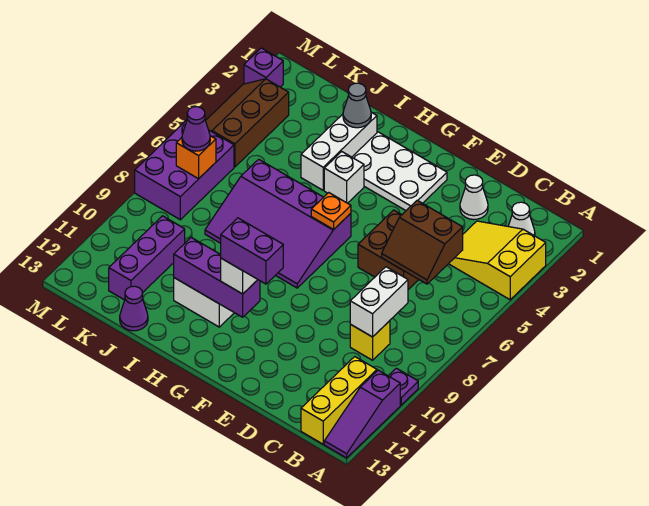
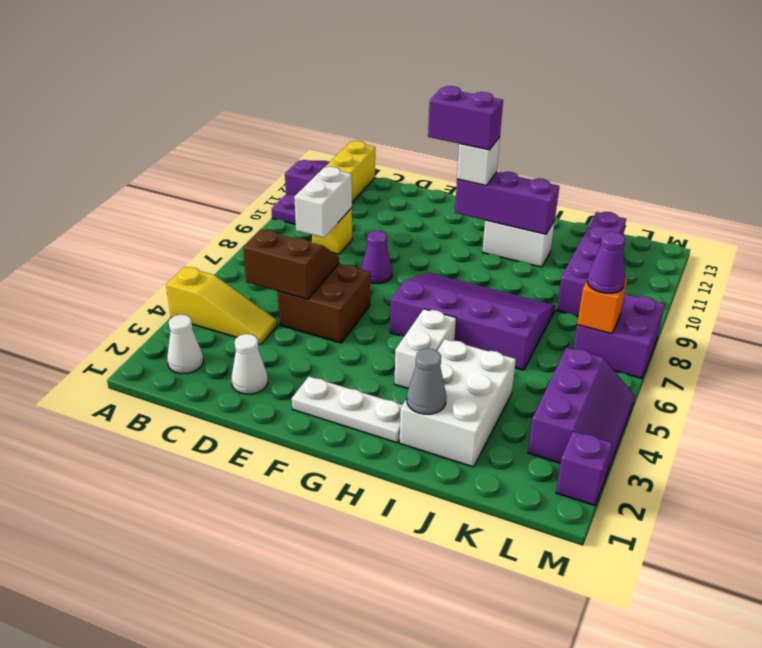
yellow slope A3:C4 level 1 top A -> yellow slope A4:C4 level 1 top A
white plate F2:H3 level 1 -> white plate F2:H2 level 1
orange plate G6 level 2 -> none
white brick H4 level 1 -> white brick H4:H5 level 1
white brick I2:I4 level 1 -> white brick I2:J4 level 1
purple cone J13 level 1 -> purple cone E8 level 1
purple brick K10:K12 level 1 -> purple brick K9:K12 level 1
brown slope L3:M5 level 1 top L -> purple slope L3:M5 level 1 top L
purple brick L6:M8 level 1 -> purple brick L7:M8 level 1

